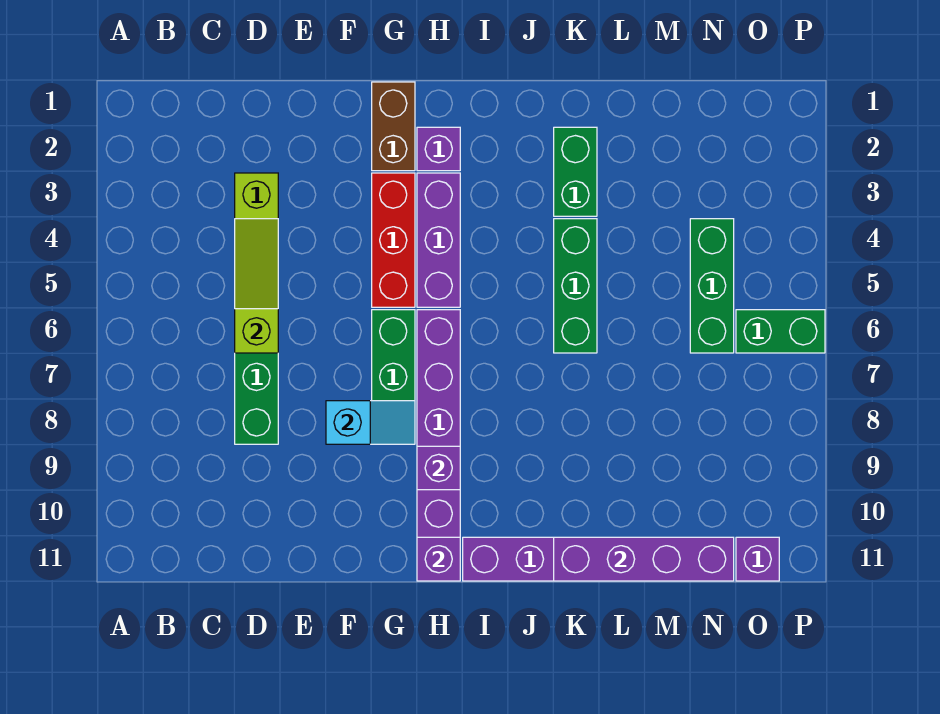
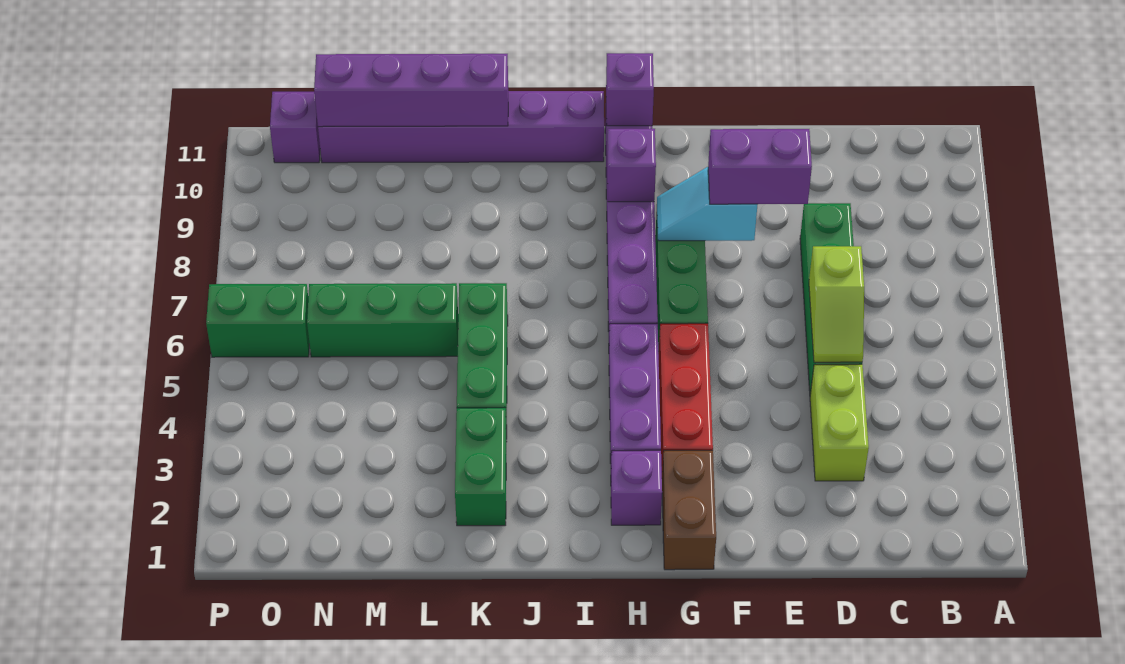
lime slope D4:D6 level 2 top 6 -> lime slope D5:D6 level 2 top 6
none -> purple brick E8:F8 level 3
green brick N4:N6 level 1 -> green brick L6:N6 level 1

